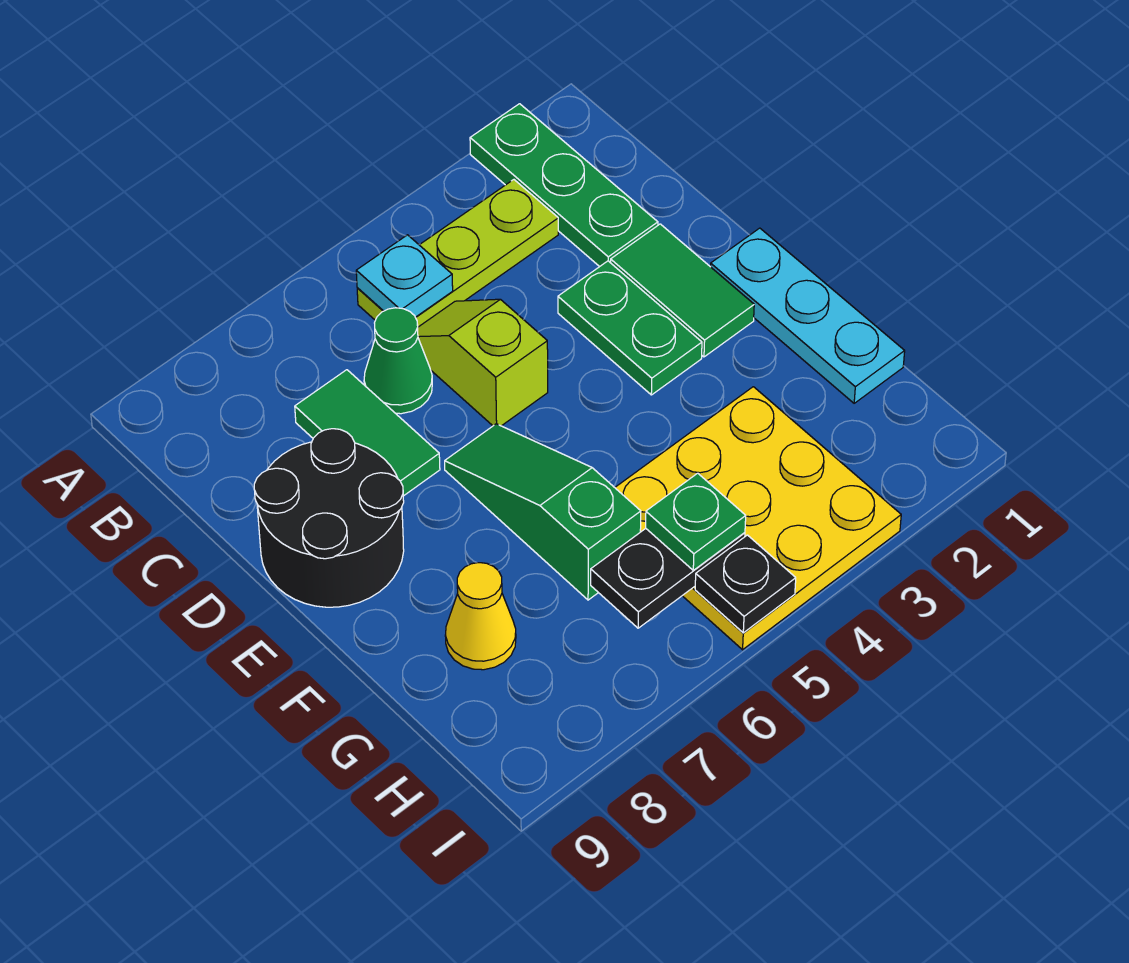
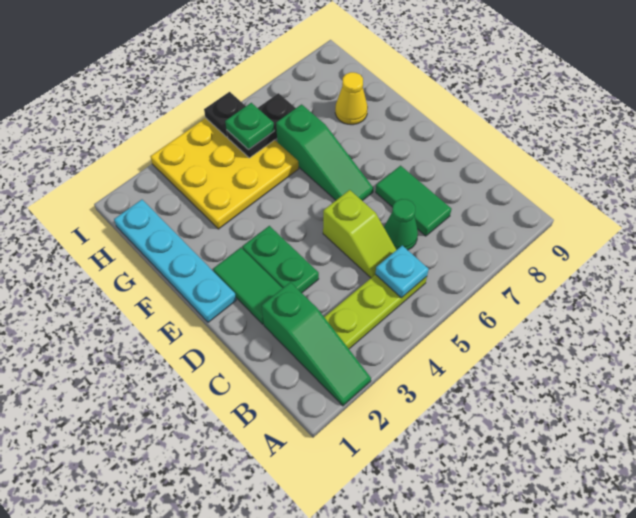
green plate A2:C2 level 1 -> green slope A2:C2 level 1 top C
black round brick D8:E9 level 1 -> none
cyan plate E1:G1 level 1 -> cyan plate E1:H1 level 1

